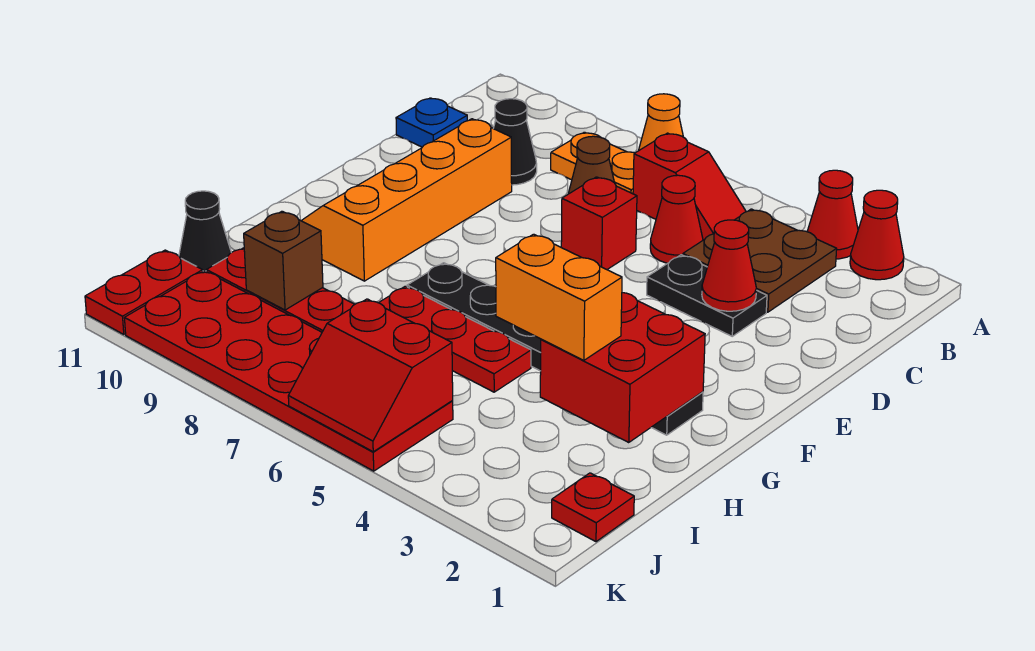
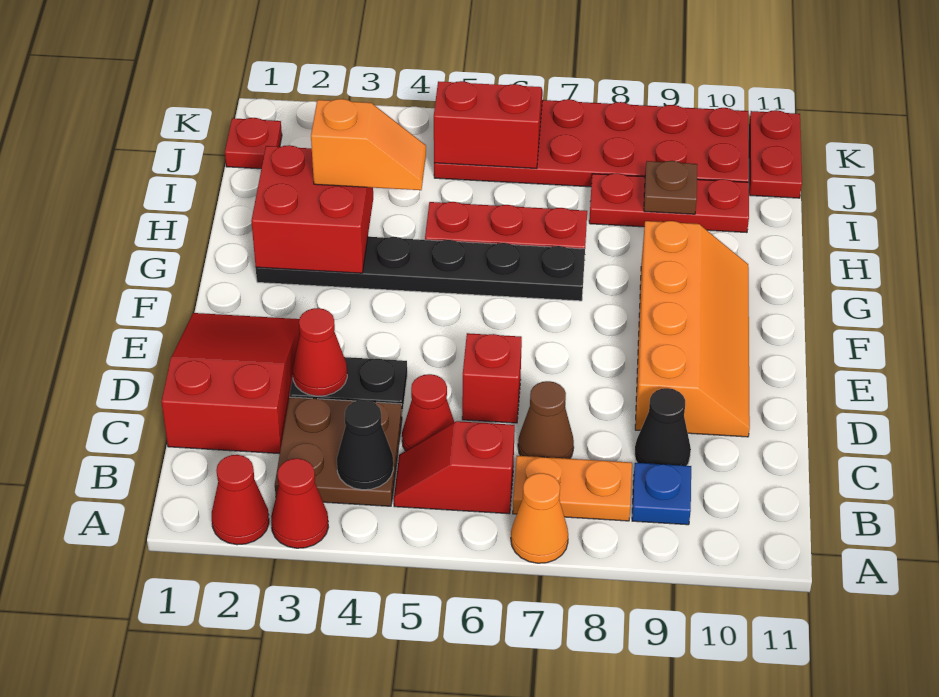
none -> red slope C1:E2 level 1 top C
blue plate C11 level 1 -> blue plate B9 level 1
orange brick H3:H4 level 3 -> orange slope H3:H4 level 3 top 3
brown brick I9 level 2 -> brown plate I9 level 2
black cone I11 level 1 -> black cone B4 level 2

